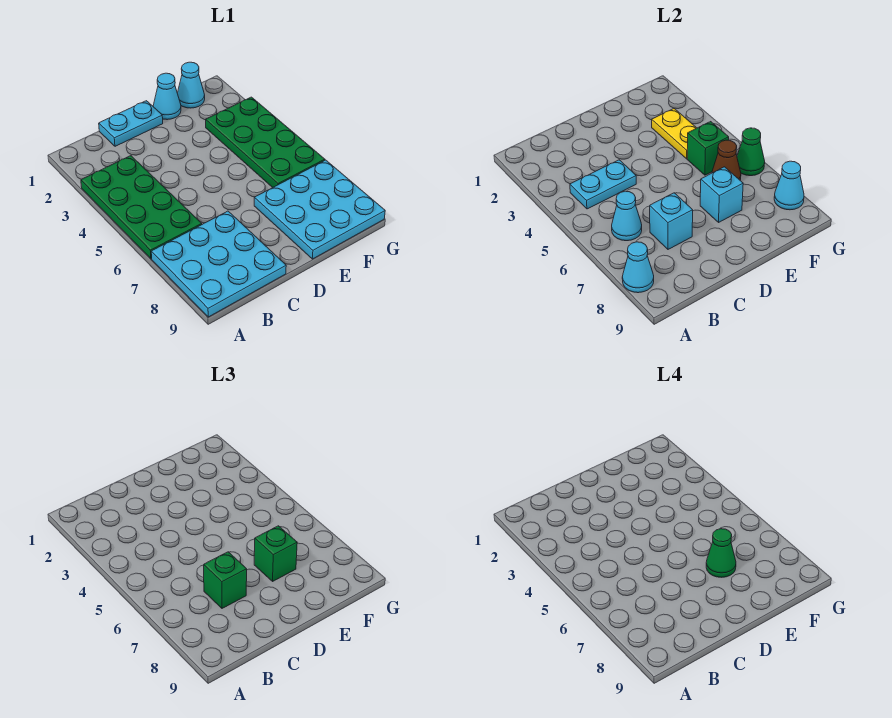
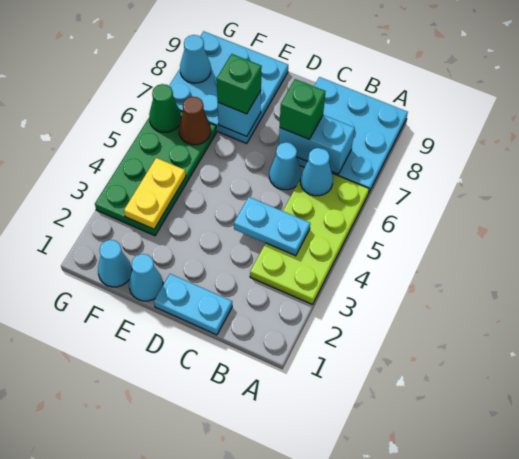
green plate A3:B6 level 1 -> lime plate A3:B6 level 1
cyan cone A8 level 2 -> cyan cone C6 level 1
cyan brick C7 level 2 -> cyan brick B7:C7 level 2
green cone E7 level 4 -> none
green brick F5 level 2 -> none

